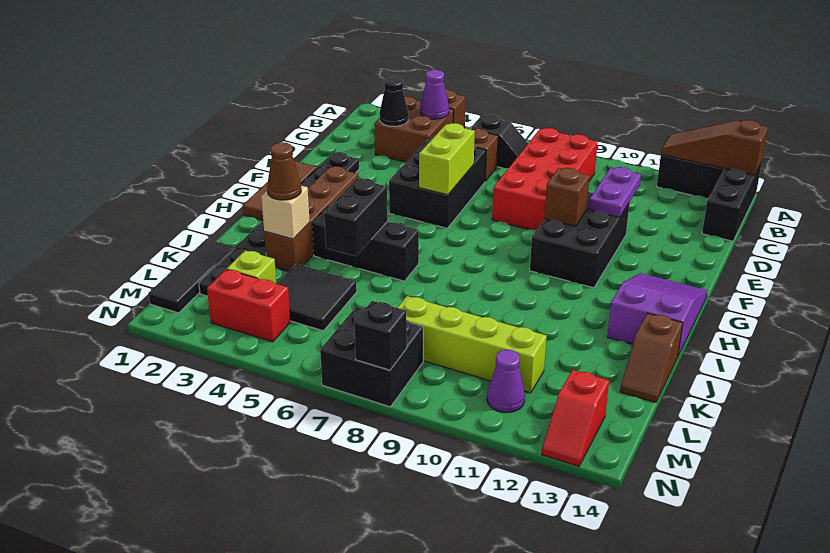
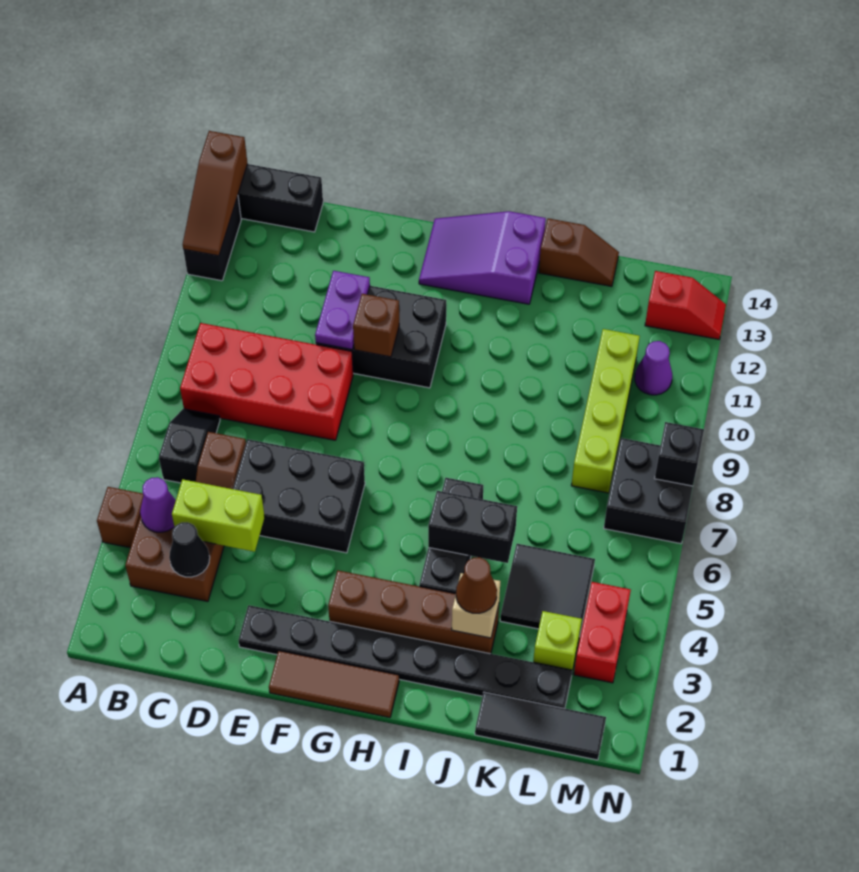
purple plate D11:E11 level 2 -> purple plate E10:E11 level 2
lime brick E6:F6 level 2 -> lime brick C4:D4 level 2

